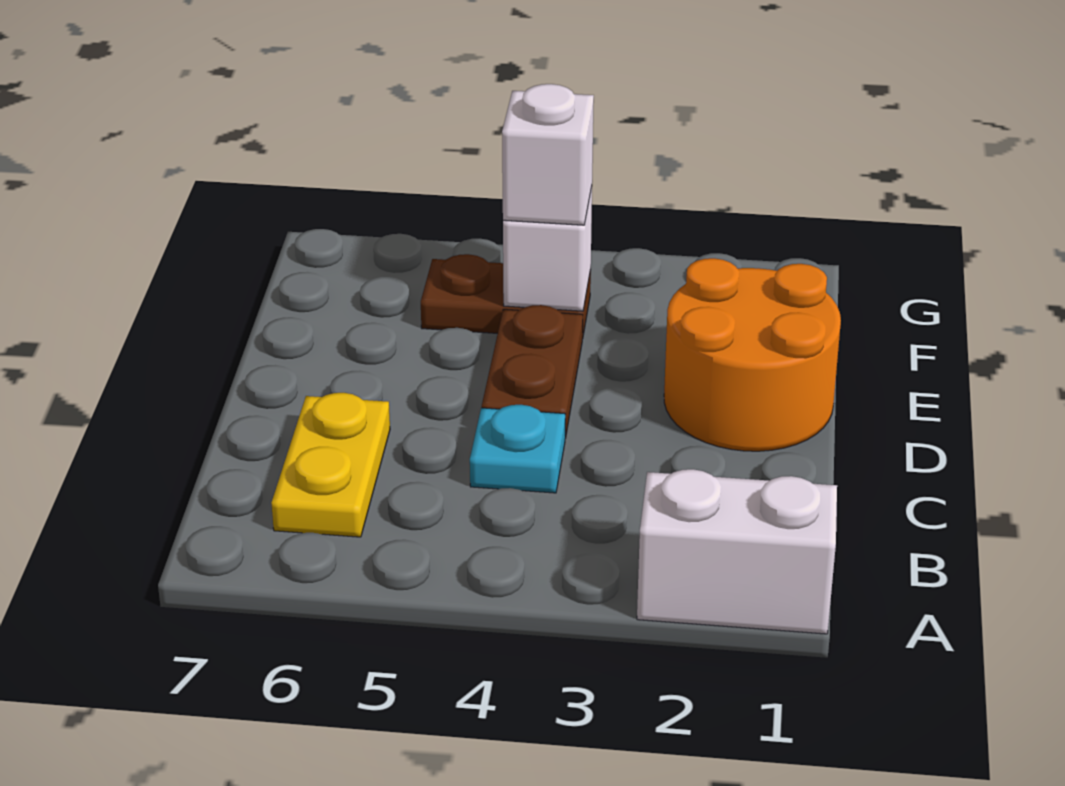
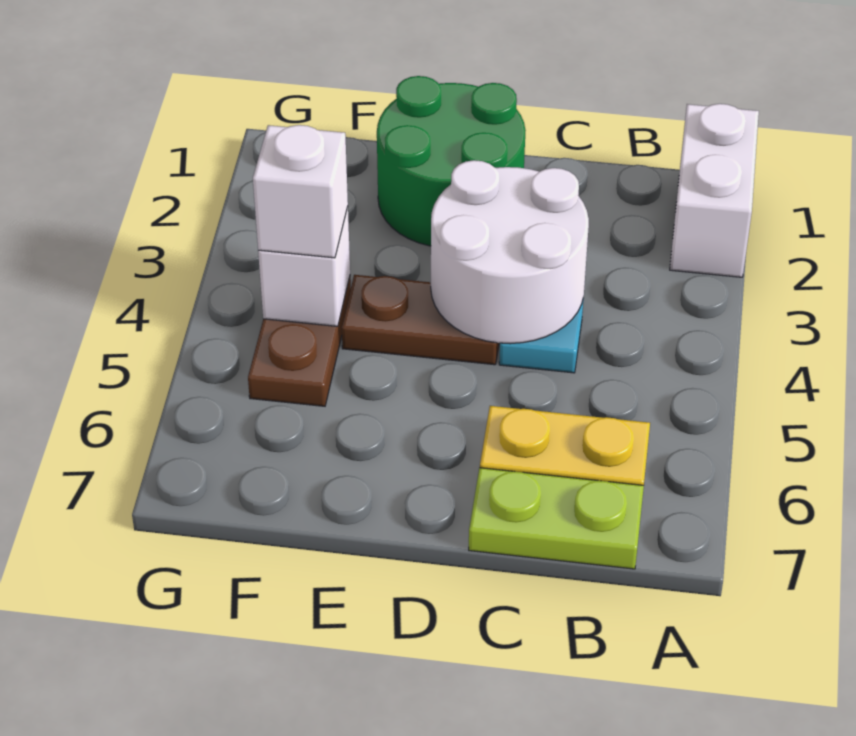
none -> lime plate B7:C7 level 1
none -> white round brick C3:D4 level 2
orange round brick D1:E2 level 1 -> green round brick D1:E2 level 1

